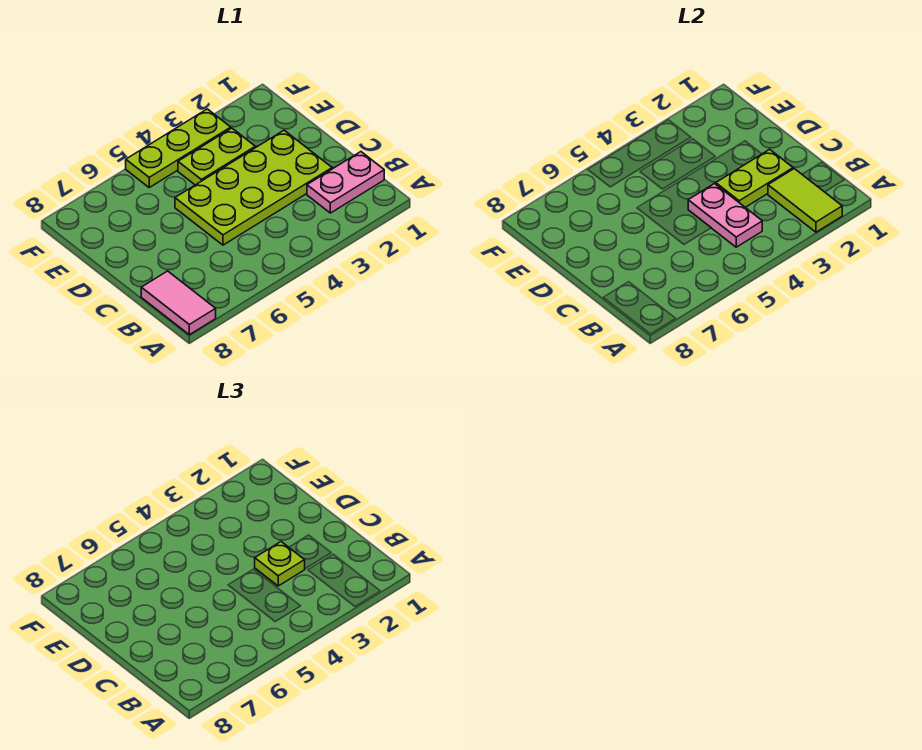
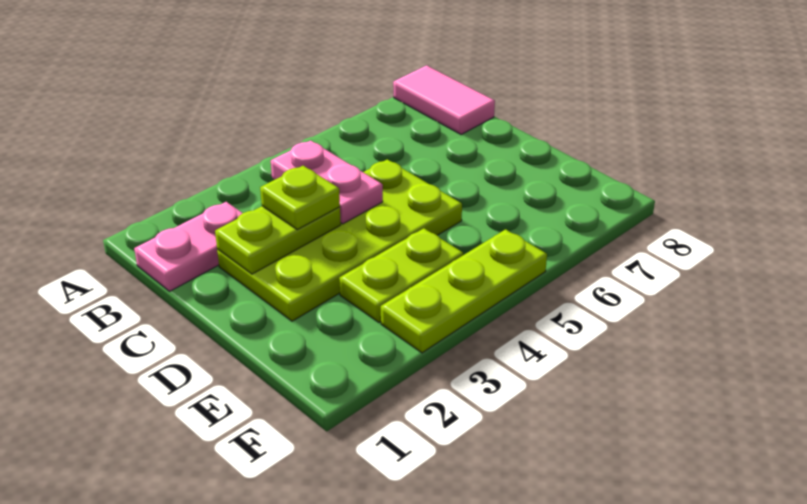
lime tile A2:B2 level 2 -> none

